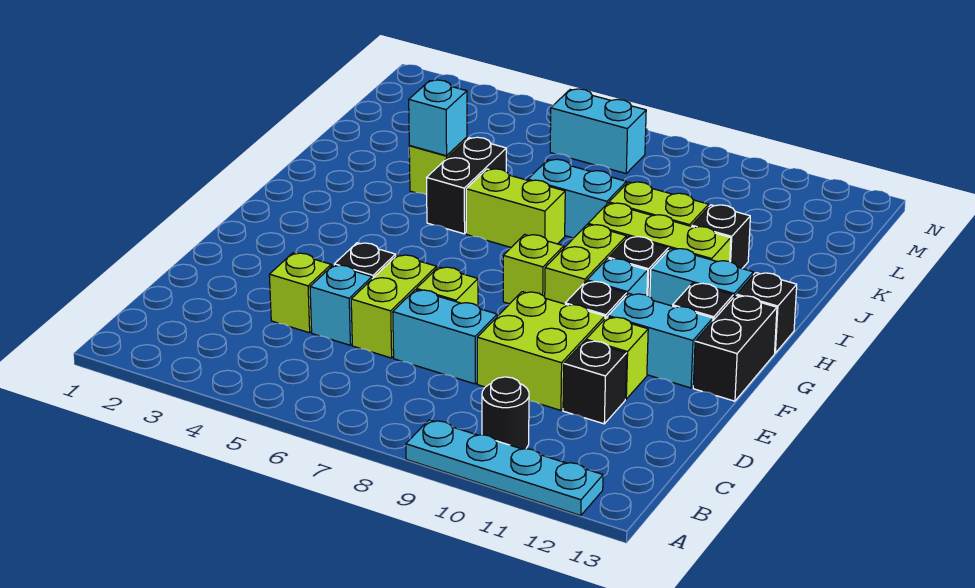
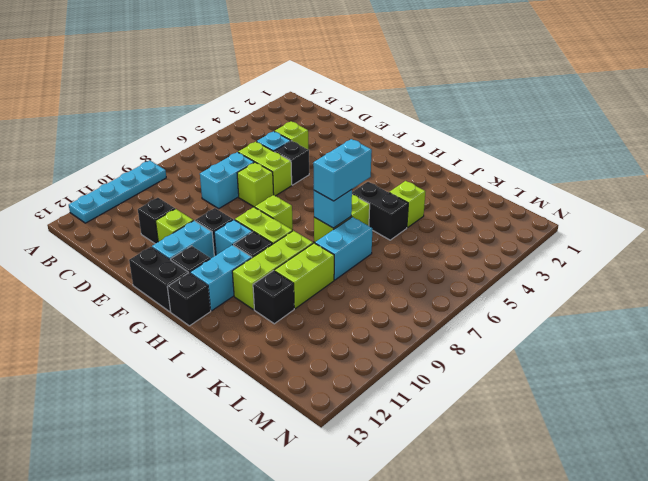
black round brick B10 level 1 -> none
lime brick D9:E10 level 1 -> none
cyan brick J4 level 2 -> cyan brick I7 level 2
cyan brick M6:M7 level 1 -> cyan brick I6:I7 level 3

